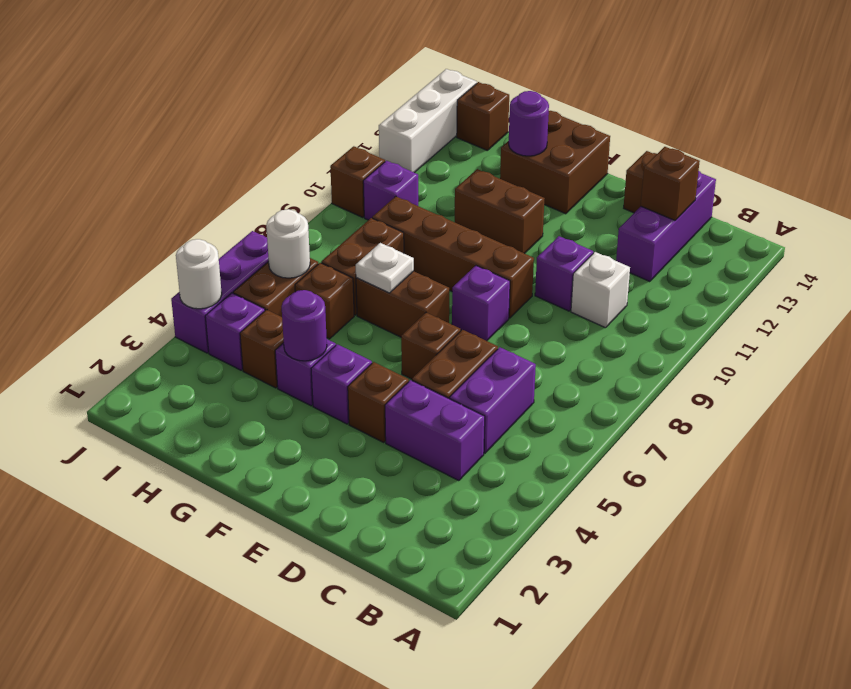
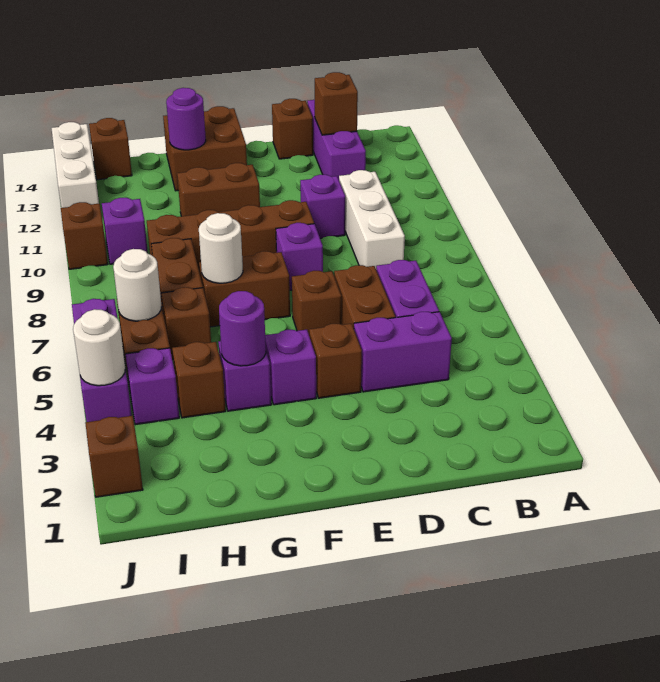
white brick C10 level 1 -> white brick C8:C10 level 1
white plate G7 level 2 -> white round brick G7 level 2
none -> brown brick J2 level 1

